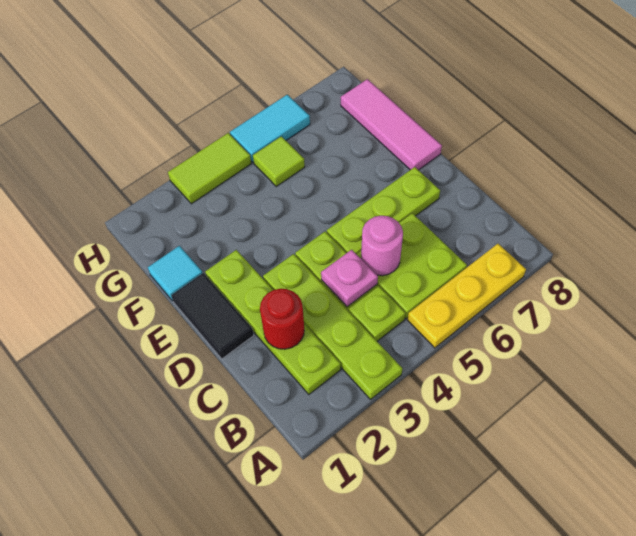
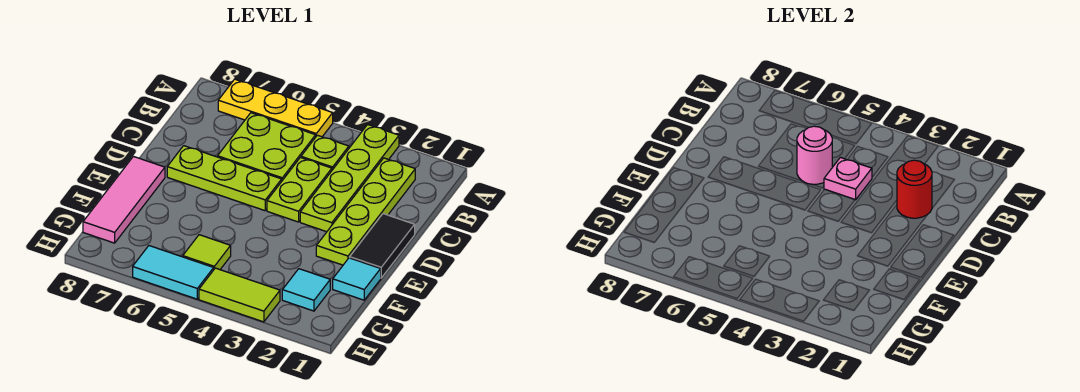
none -> cyan tile G2 level 1

